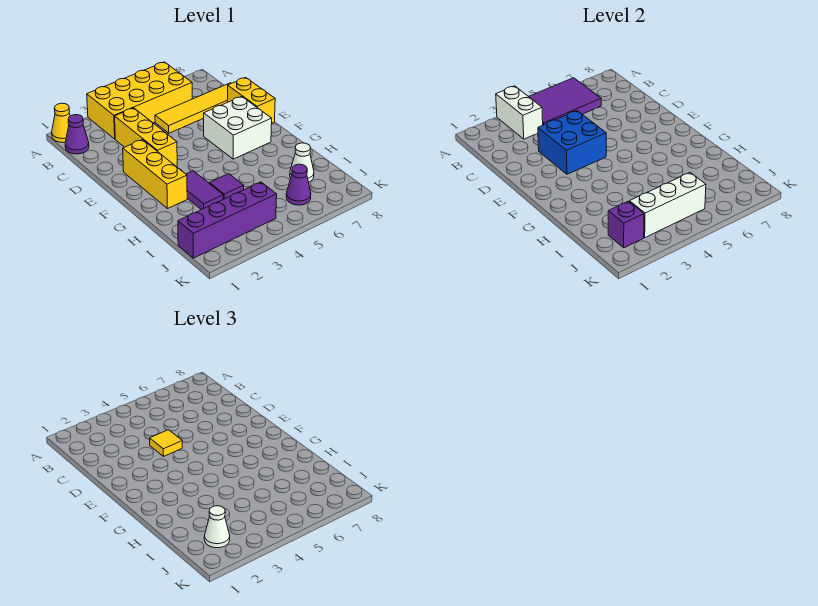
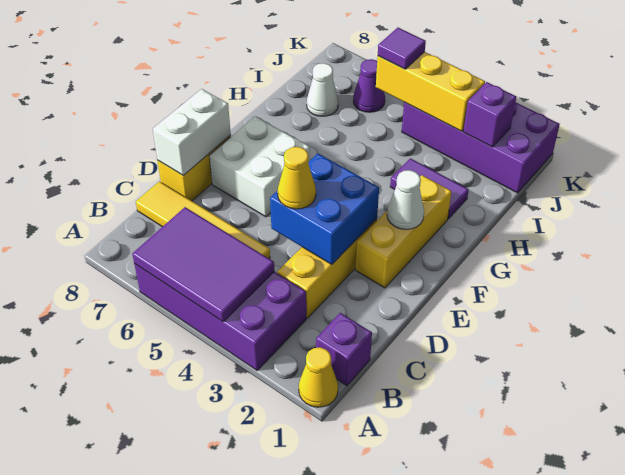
yellow brick A3:B6 level 1 -> purple brick A3:B6 level 1
white brick A3:B3 level 2 -> white brick D8:E8 level 2
purple cone B1 level 1 -> purple brick B1 level 1
yellow tile D4 level 3 -> yellow cone D4 level 3
purple tile G3:H3 level 1 -> purple tile H2:H3 level 1
purple tile H4 level 1 -> purple tile J5 level 3
purple brick J1:J4 level 1 -> purple brick J1:K4 level 1
white cone J2 level 3 -> white cone F2 level 2
white brick J3:J5 level 2 -> yellow brick J3:J5 level 2

